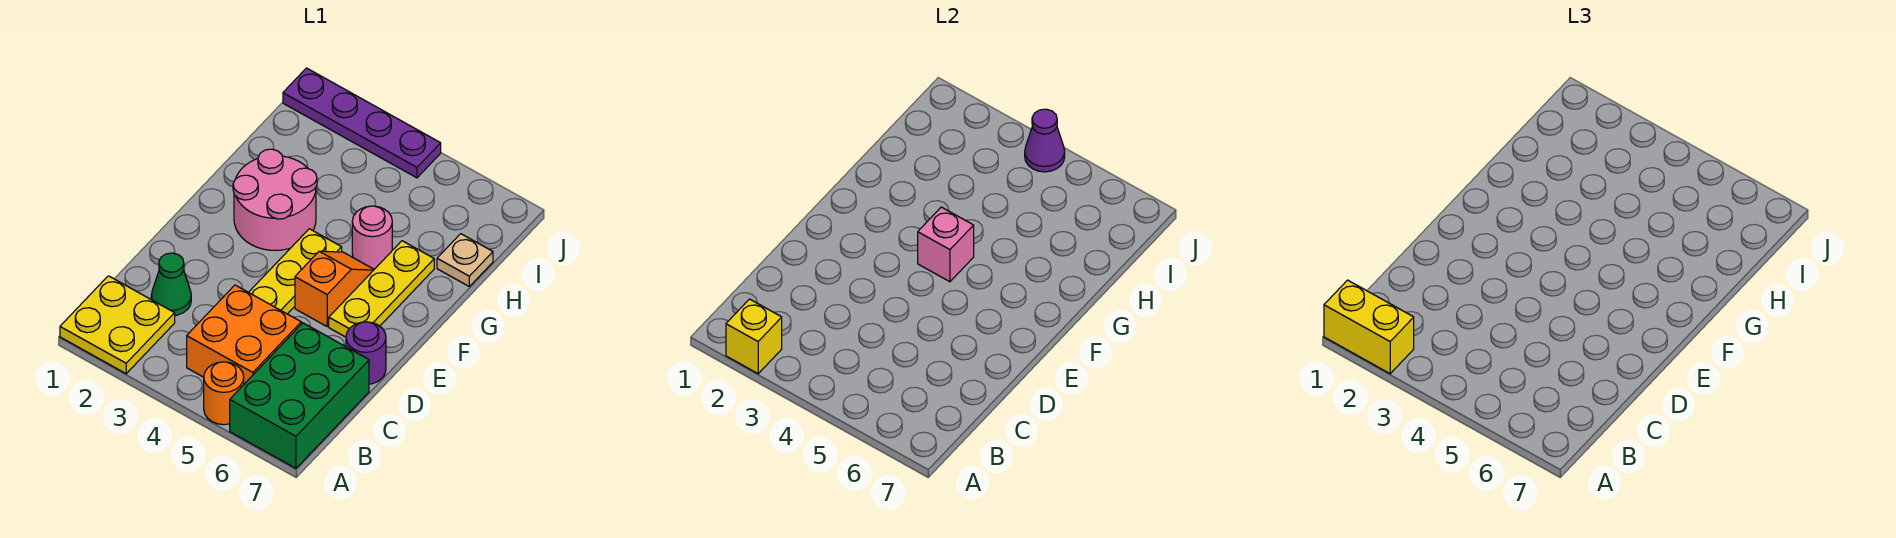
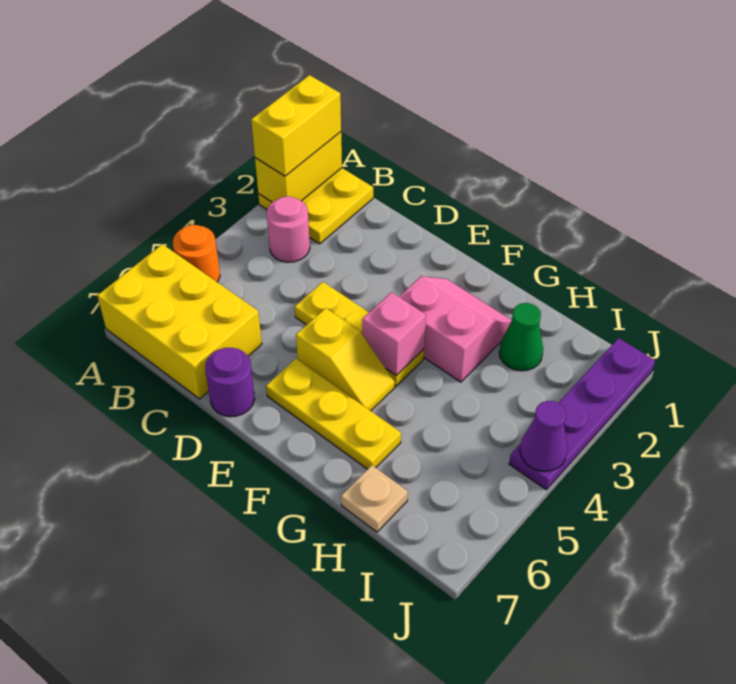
yellow brick A2 level 2 -> yellow brick A1:A2 level 2
green brick A6:C7 level 1 -> yellow brick A6:C7 level 1
orange brick B4:C5 level 1 -> none
green cone C2 level 1 -> green cone H2 level 1
orange slope E5:F5 level 1 top E -> yellow slope E5:F5 level 1 top E
pink round brick F2:G3 level 1 -> pink slope F2:G3 level 1 top 3
pink round brick G5 level 1 -> pink round brick B3 level 1

